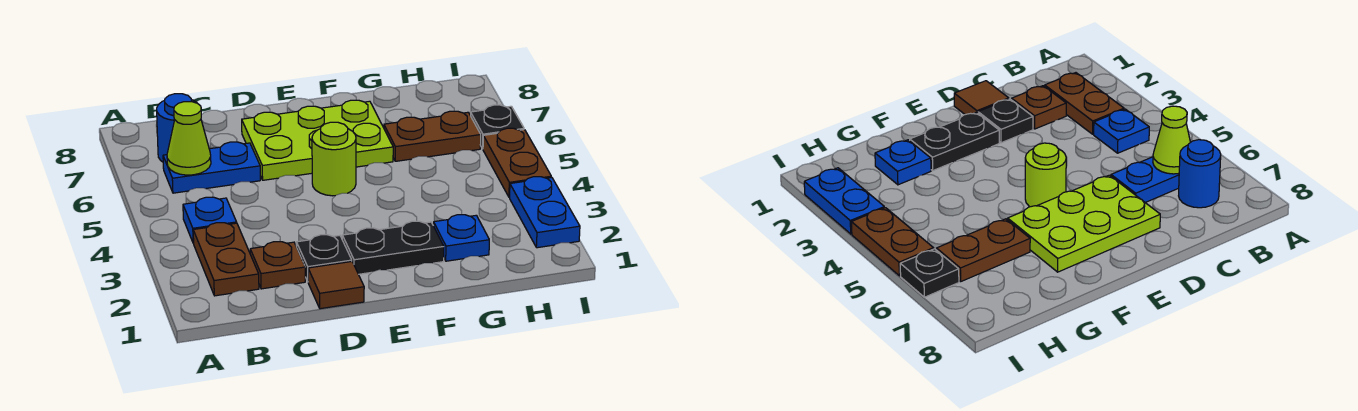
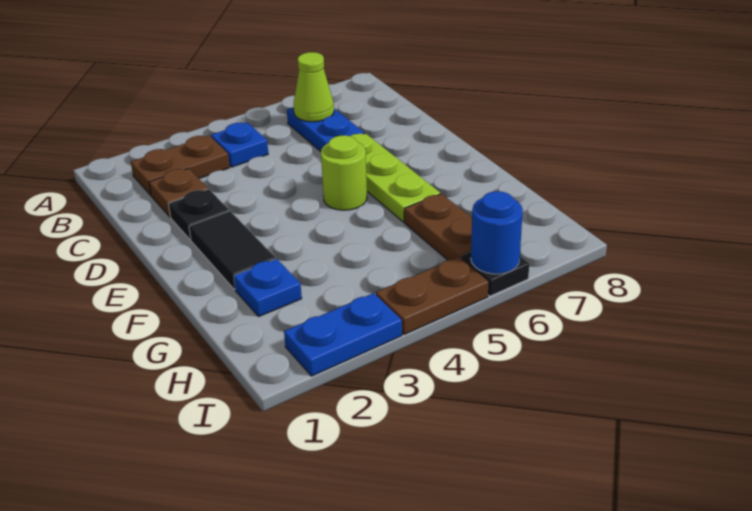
blue round brick B7 level 1 -> blue round brick I6 level 2
brown tile D1 level 1 -> none
lime plate D6:F7 level 1 -> lime plate D6:F6 level 1
black plate E2:F2 level 1 -> black tile E2:F2 level 1

